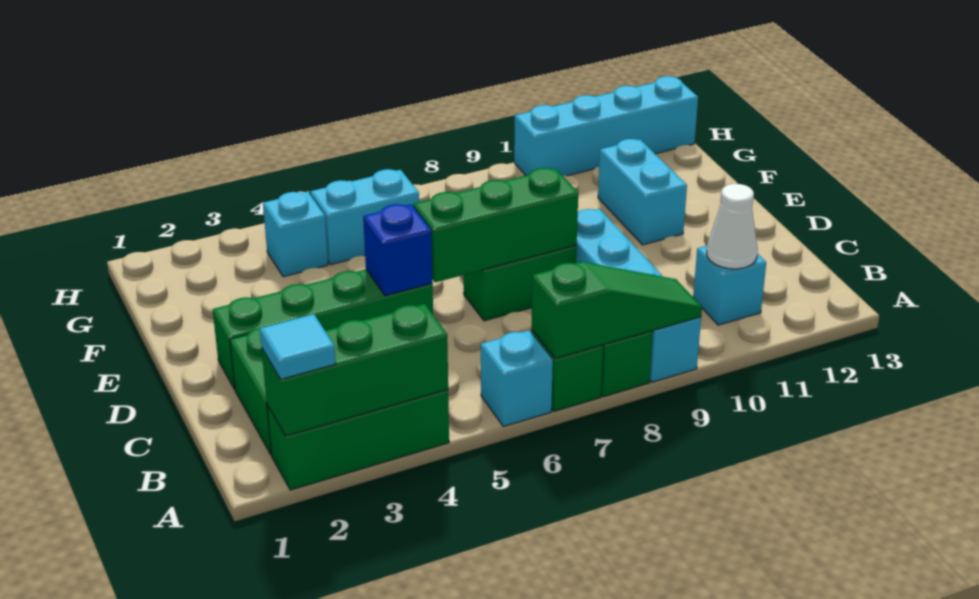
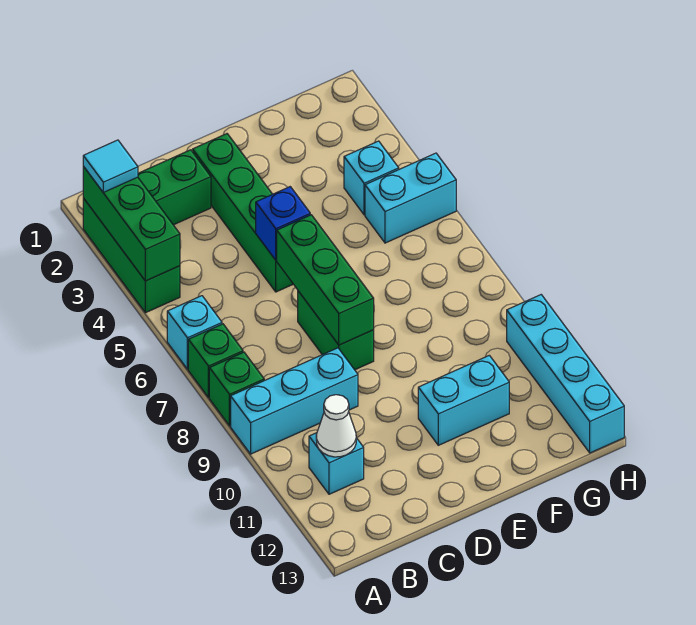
green slope A7:A9 level 2 top 7 -> none
cyan brick A9:D9 level 1 -> cyan brick A9:C9 level 1
cyan brick G5:G6 level 1 -> cyan brick G5:H5 level 1

